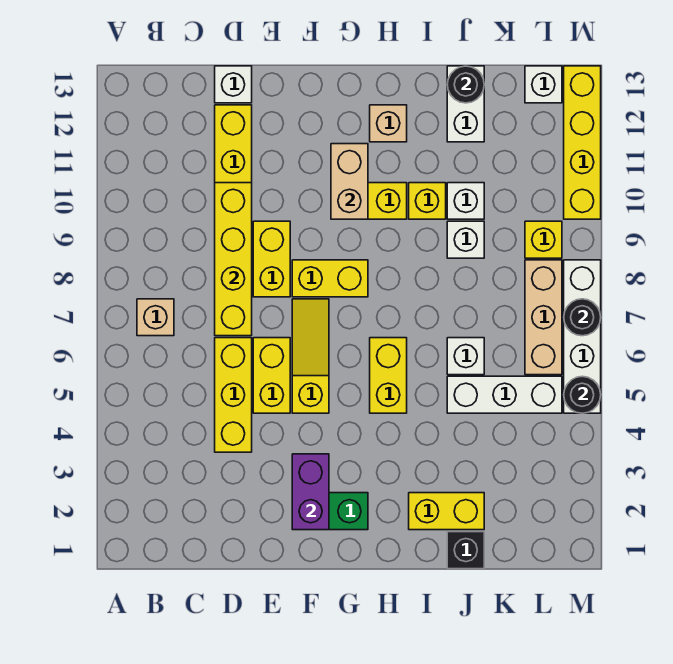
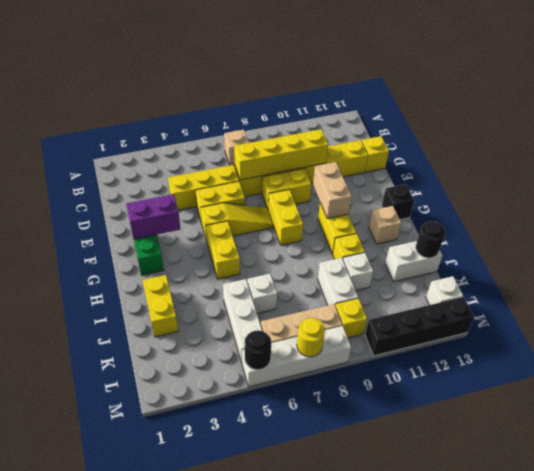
white brick D13 level 1 -> yellow brick D13 level 1
tan brick G10:G11 level 2 -> tan brick F10:G10 level 2
yellow brick H5:H6 level 1 -> yellow brick G5:H5 level 1
black brick J1 level 1 -> black brick G13 level 1
white brick J9 level 1 -> white brick J9:K9 level 1
black round brick M7 level 2 -> yellow round brick M7 level 2
yellow brick M10:M13 level 1 -> black brick M10:M13 level 1

